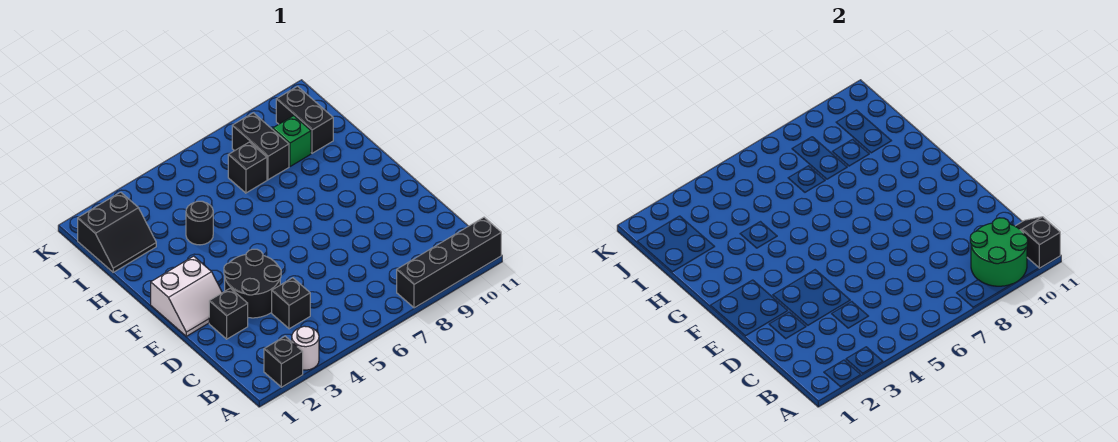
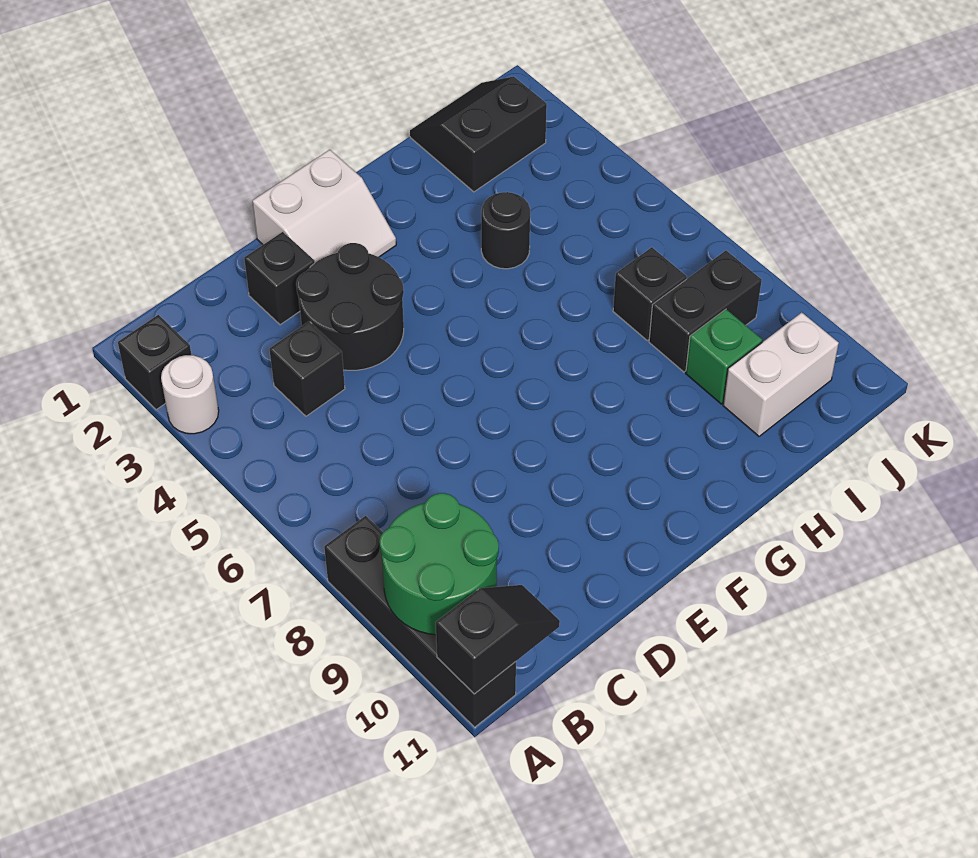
white slope E1:F2 level 1 top F -> white slope E1:F2 level 1 top 1
black slope I1:J2 level 1 top J -> black slope I1:J2 level 1 top 2
black brick I10:J10 level 1 -> white brick I10:J10 level 1

